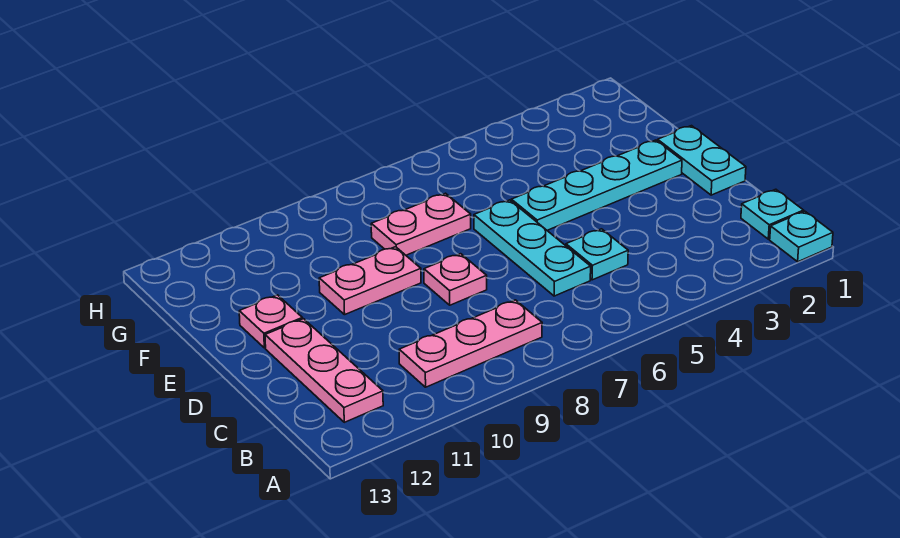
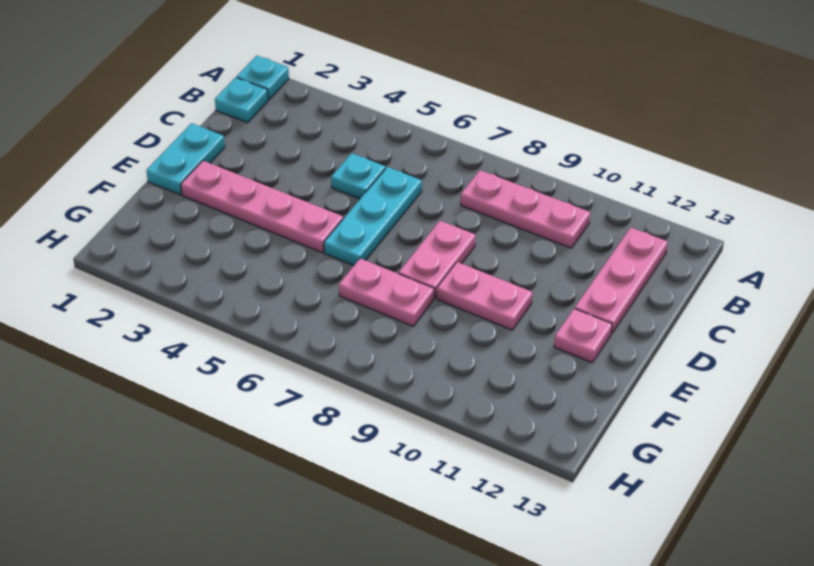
pink plate D8 level 1 -> pink plate D8:E8 level 1
cyan plate E2:E5 level 1 -> pink plate E2:E5 level 1

